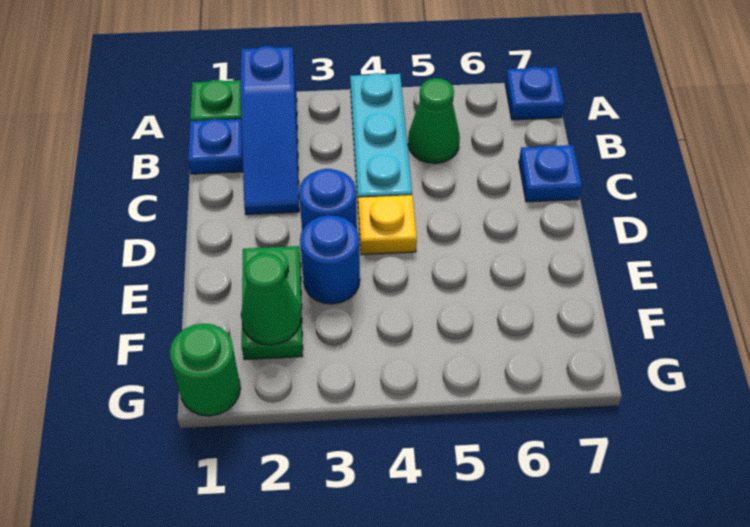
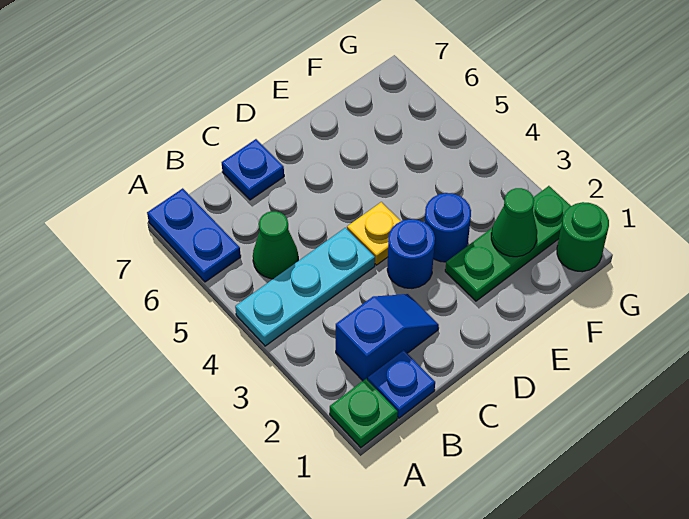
blue slope A2:C2 level 1 top A -> blue slope B2:C2 level 1 top B
blue plate A7 level 1 -> blue plate A6:A7 level 1
green plate E2:F2 level 1 -> green plate E2:G2 level 1

